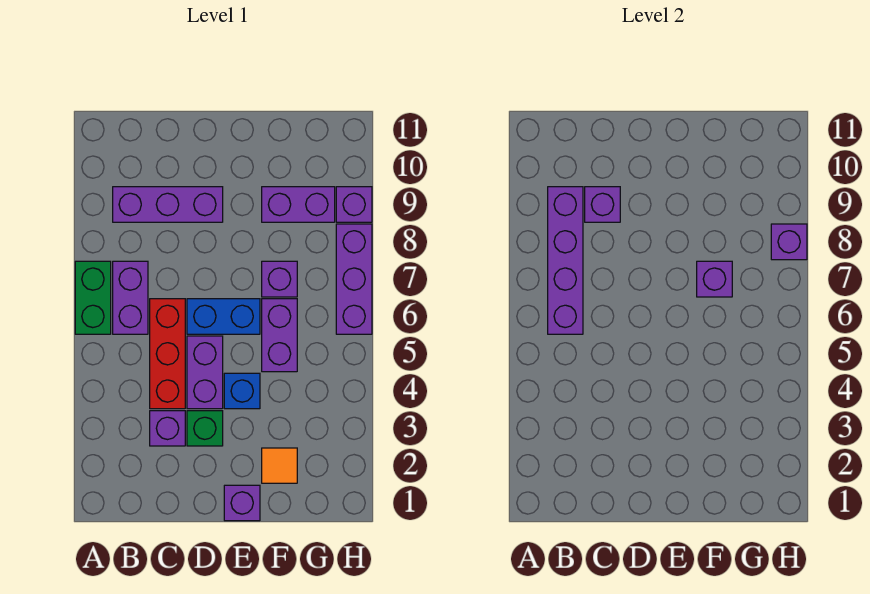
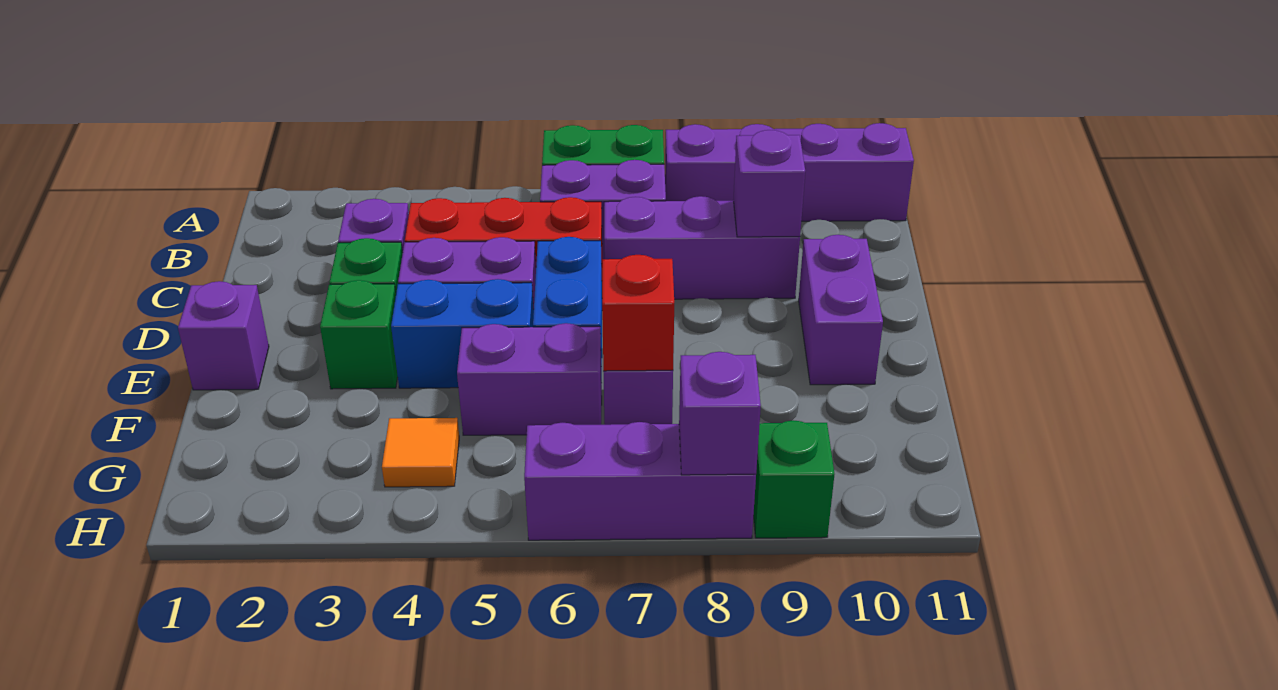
purple brick B6:B9 level 2 -> purple brick A8:A11 level 1
purple brick B9:D9 level 1 -> purple brick C7:C9 level 1
none -> green brick E3 level 1
blue brick E4 level 1 -> blue brick E4:E5 level 1
orange tile F2 level 1 -> orange tile G4 level 1
purple brick F7 level 2 -> red brick F7 level 2
purple brick F9:G9 level 1 -> purple brick D10:E10 level 1
purple brick H9 level 1 -> green brick H9 level 1

